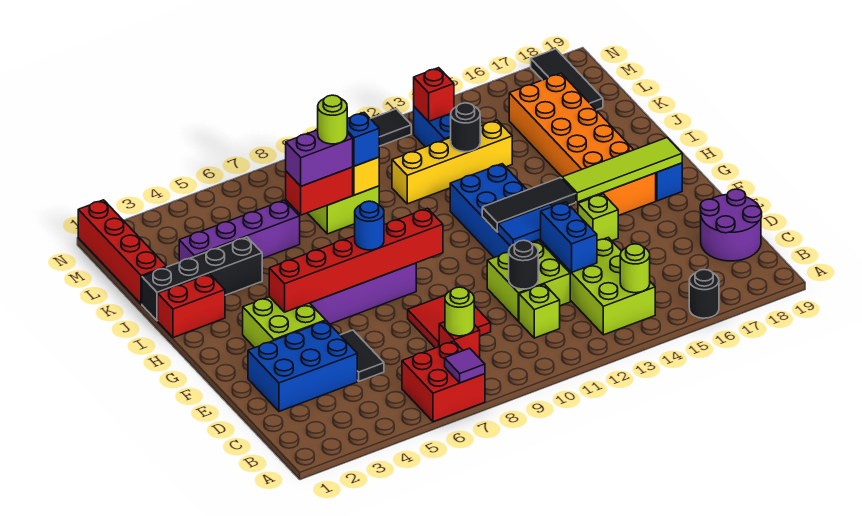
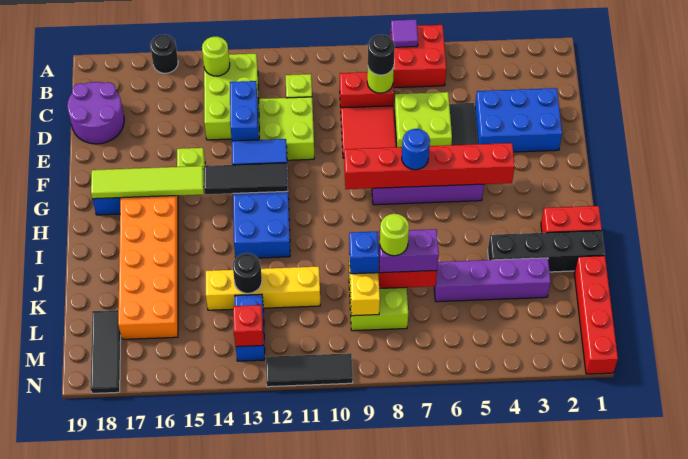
red brick C8 level 1 -> red brick C8:C9 level 1
black round brick D11 level 2 -> black round brick C8 level 3
lime brick F3:G4 level 1 -> lime brick D6:E7 level 1

